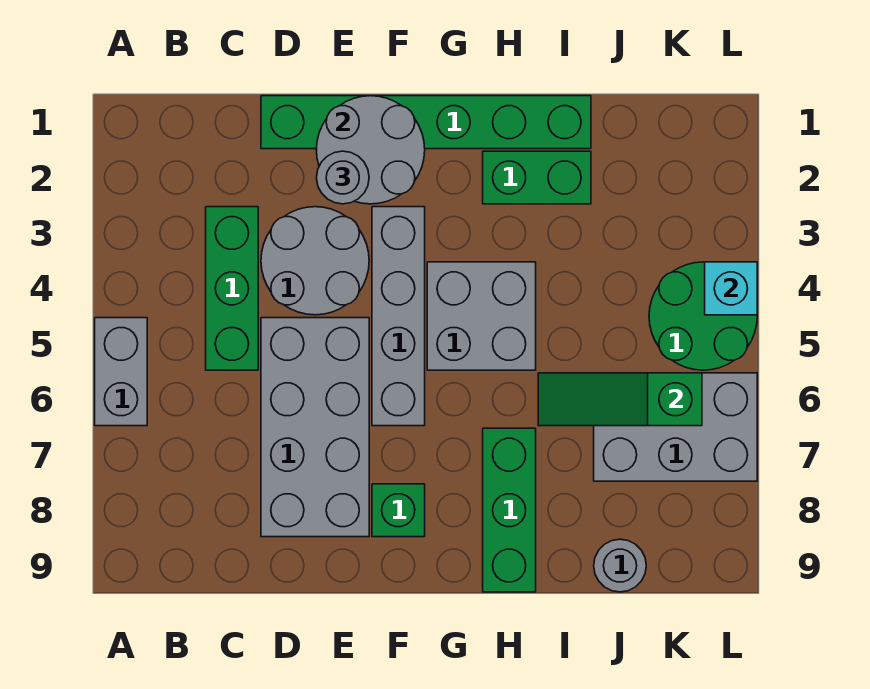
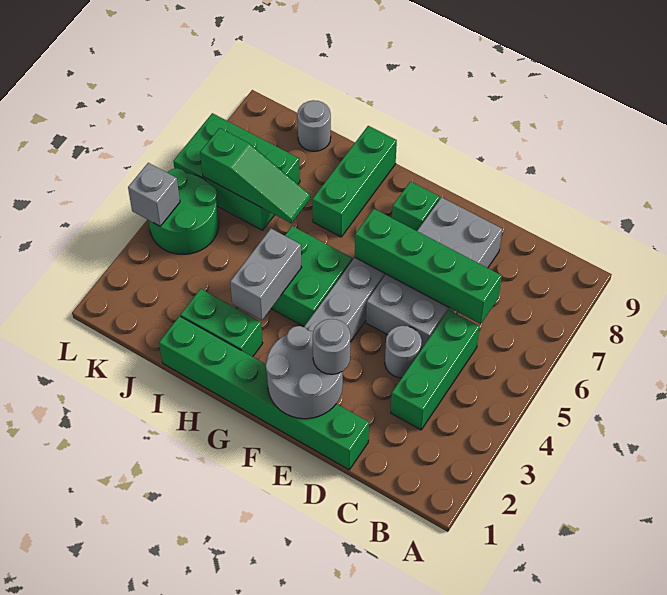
grey brick A5:A6 level 1 -> grey brick H3:H4 level 2
none -> green brick C6:F6 level 2
grey round brick D3:E4 level 1 -> grey round brick D4 level 1
grey brick G4:H5 level 1 -> green brick G4:H5 level 1
grey brick J6:L7 level 1 -> green brick J6:L7 level 1
cyan brick L4 level 2 -> grey brick L4 level 2

